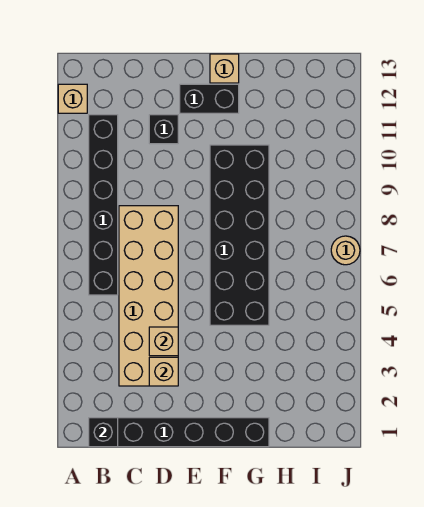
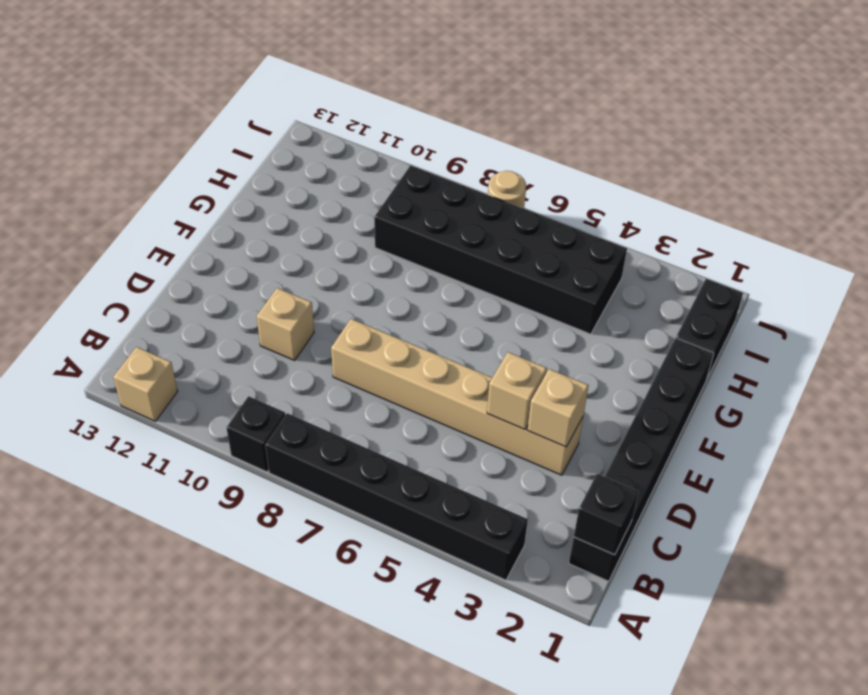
black brick B6:B11 level 1 -> black brick A3:A8 level 1
tan brick C3:D8 level 1 -> tan brick D3:D8 level 1
black brick D11 level 1 -> black brick A9 level 1
black brick E12:F12 level 1 -> black brick H1:I1 level 1
black brick F5:G10 level 1 -> black brick H4:I9 level 1
tan brick F13 level 1 -> tan brick D10 level 1

